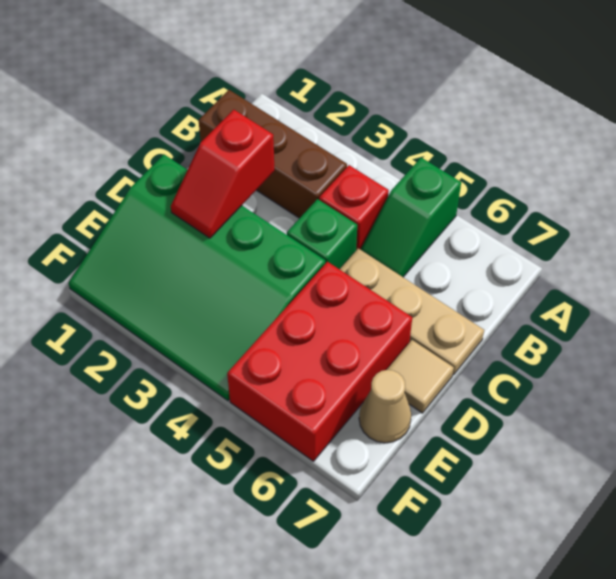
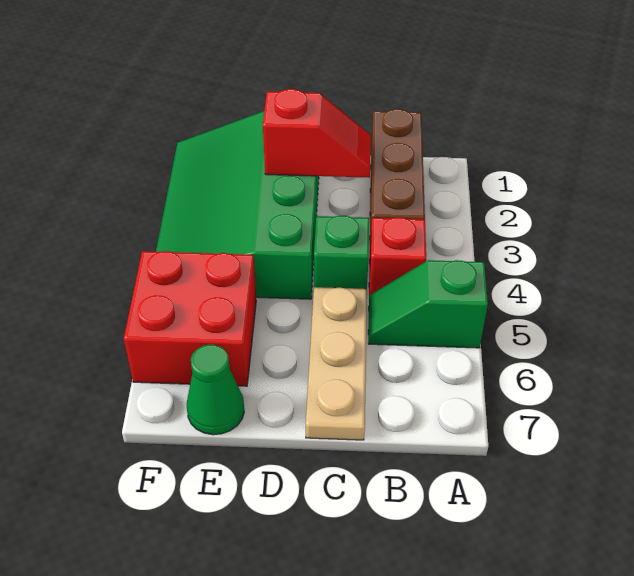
red slope C2:D2 level 2 top C -> red slope C2:D2 level 2 top D
red brick D5:F6 level 1 -> red brick E5:F6 level 1
tan tile D7 level 1 -> none
tan cone E7 level 1 -> green cone E7 level 1

